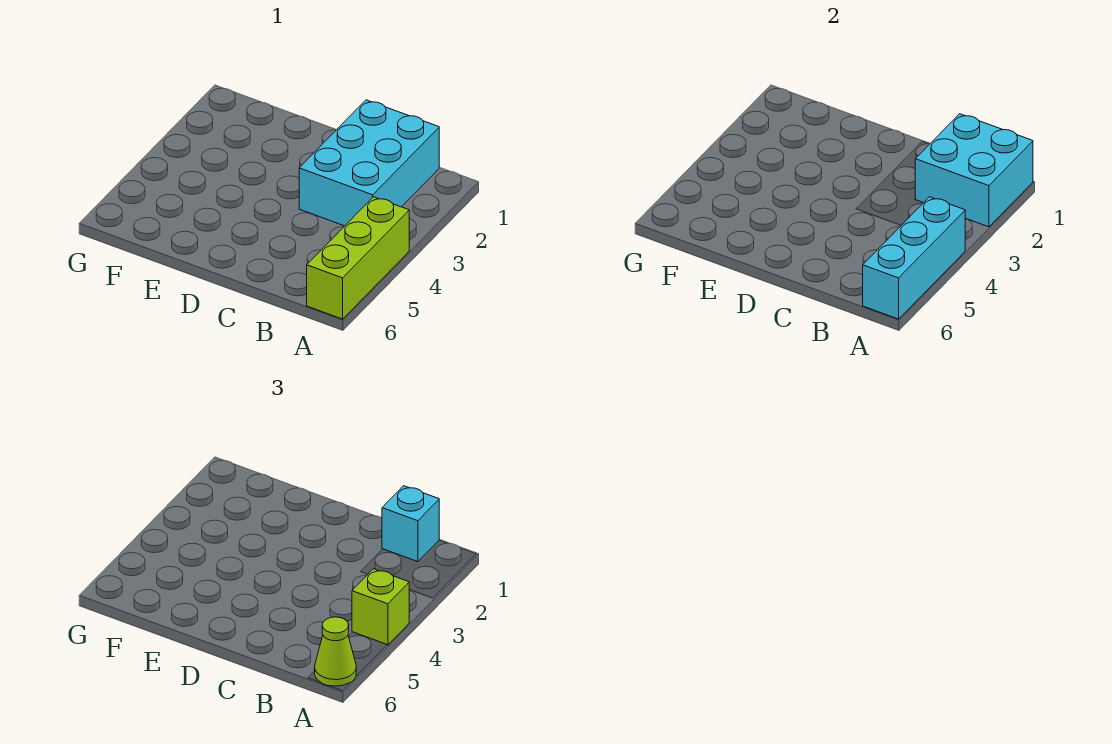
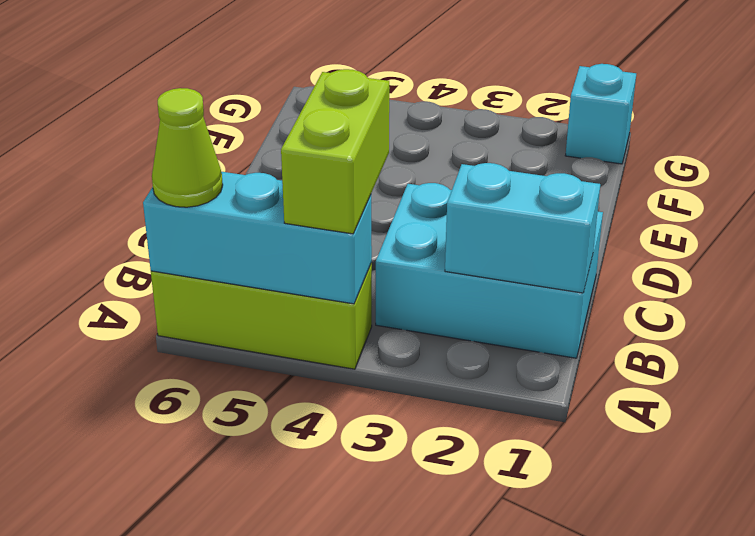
cyan brick A1:B2 level 2 -> cyan brick B1:B2 level 2
lime brick A4 level 3 -> lime brick A4:B4 level 3
cyan brick B1 level 3 -> cyan brick G1 level 1

